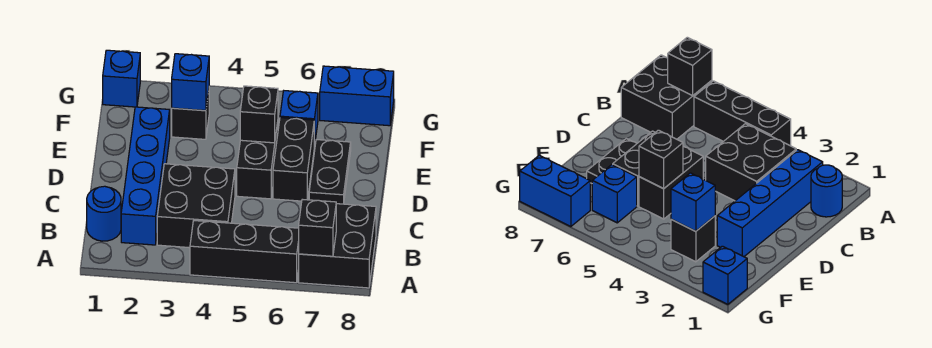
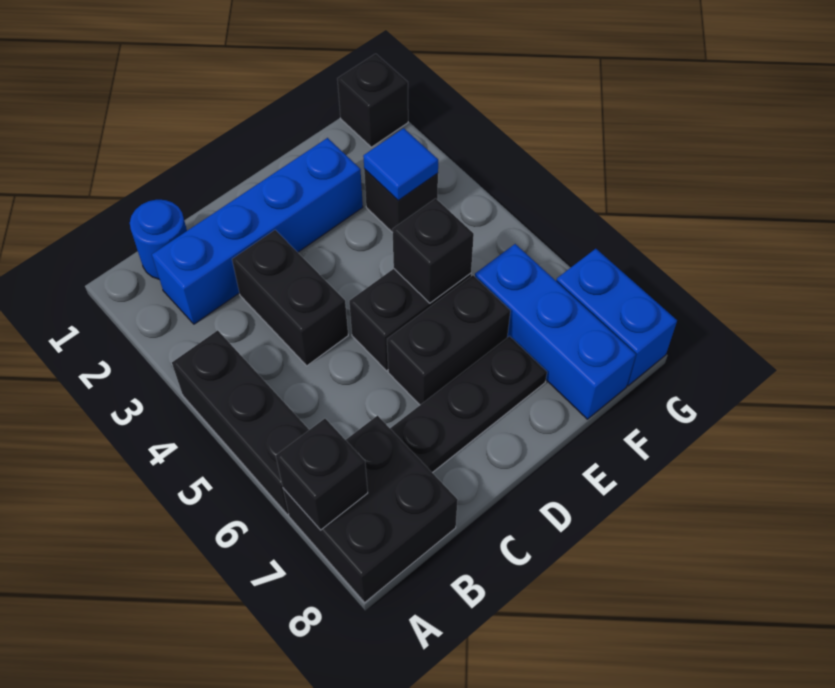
black brick B3:C4 level 1 -> black brick C3:C4 level 1
black plate D7:E7 level 1 -> black plate C7:E7 level 1
blue brick F3 level 2 -> blue tile F3 level 2
blue brick F6 level 1 -> blue brick F6:F8 level 1
blue brick G1 level 1 -> black brick G1 level 1

